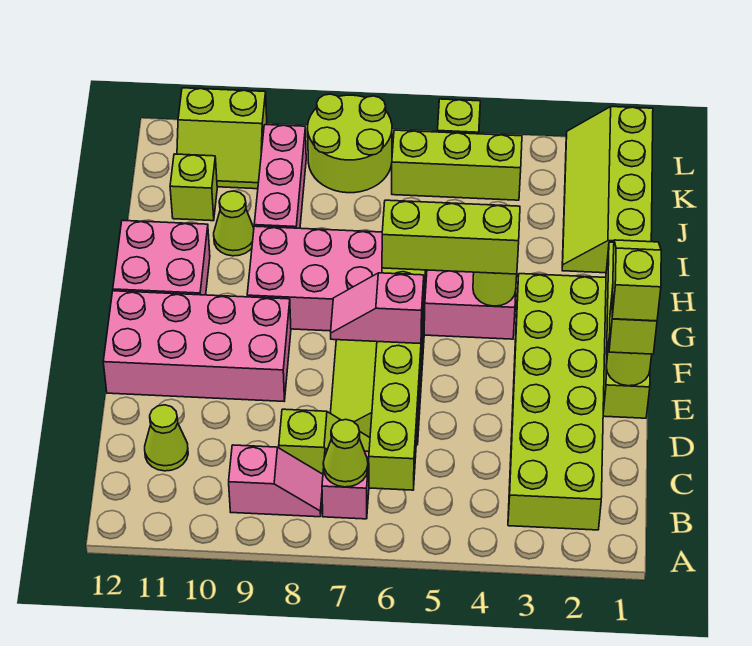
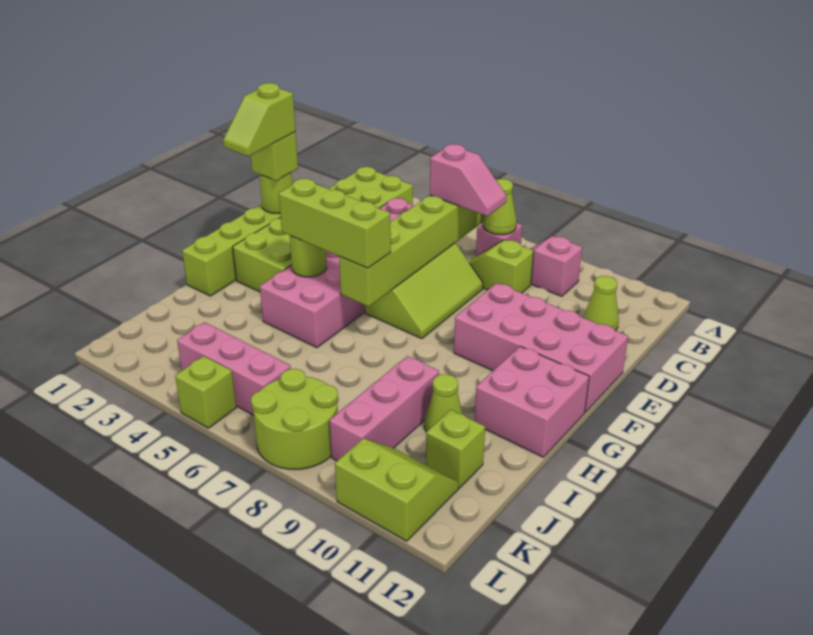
pink slope E6:E7 level 3 top 6 -> pink slope C6:C7 level 3 top 6
pink brick G4:H9 level 1 -> pink brick C4:H5 level 1
lime slope I1:L2 level 1 top 1 -> none
lime brick K4:K6 level 1 -> pink brick K4:K6 level 1

